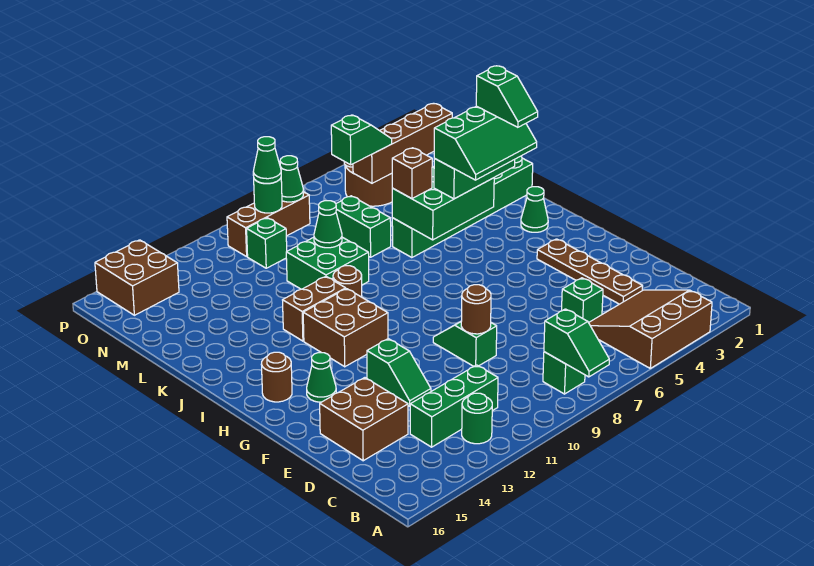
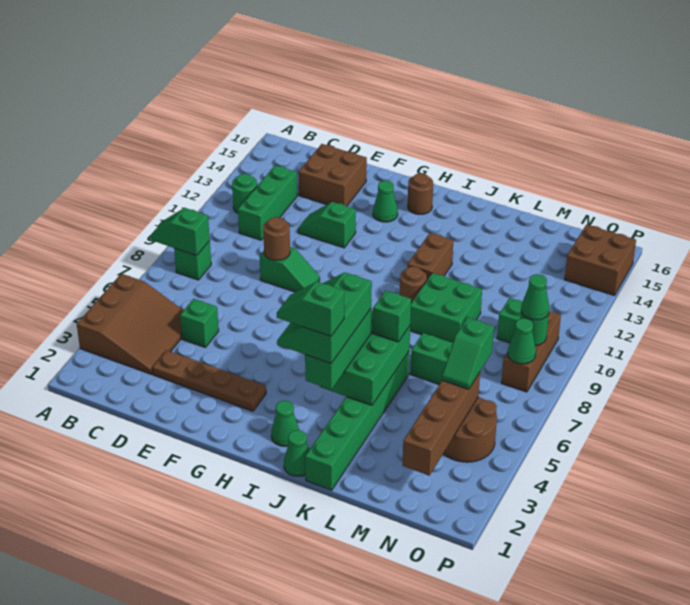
brown brick H11:I12 level 1 -> none
brown brick K6 level 3 -> green brick K6 level 3
green cone L9 level 2 -> green cone J1 level 1

